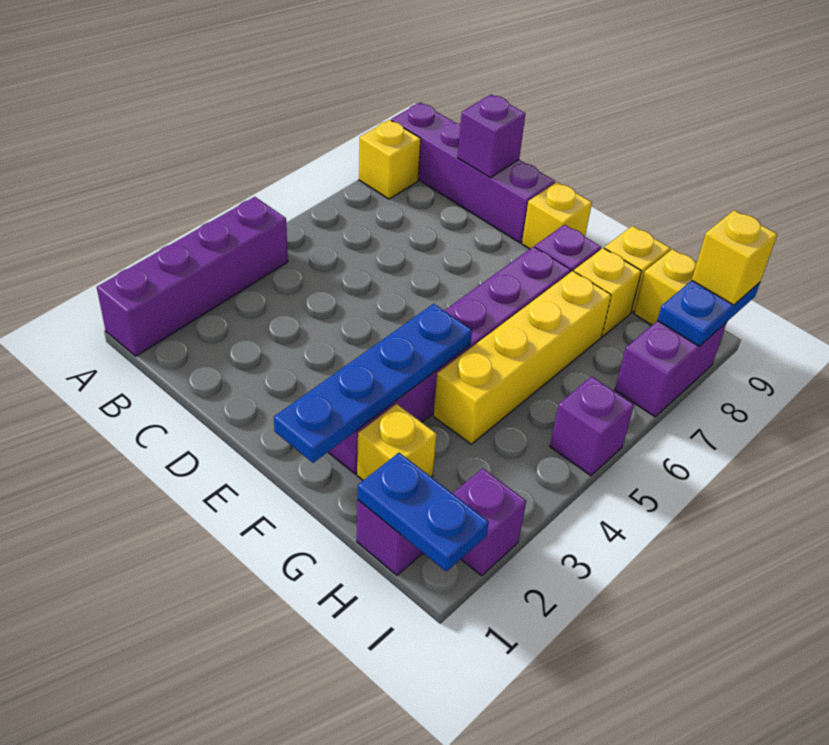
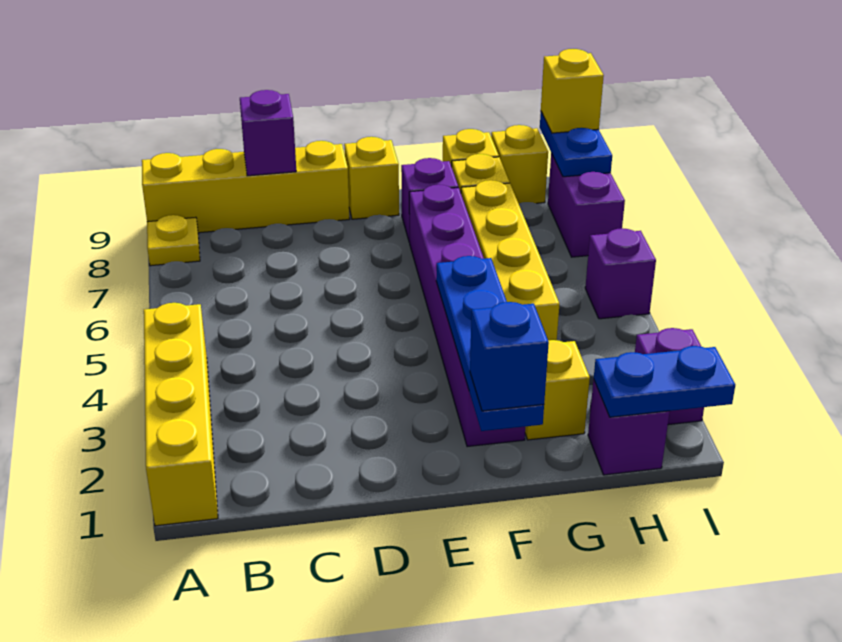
purple brick A1:A4 level 1 -> yellow brick A1:A4 level 1
yellow brick A8 level 1 -> yellow plate A8 level 1
purple brick A9:D9 level 1 -> yellow brick A9:D9 level 1
none -> blue brick F1 level 3

